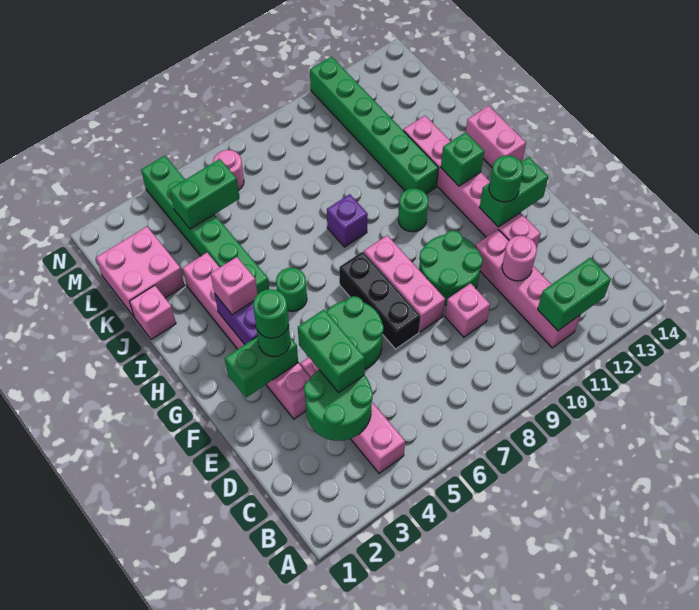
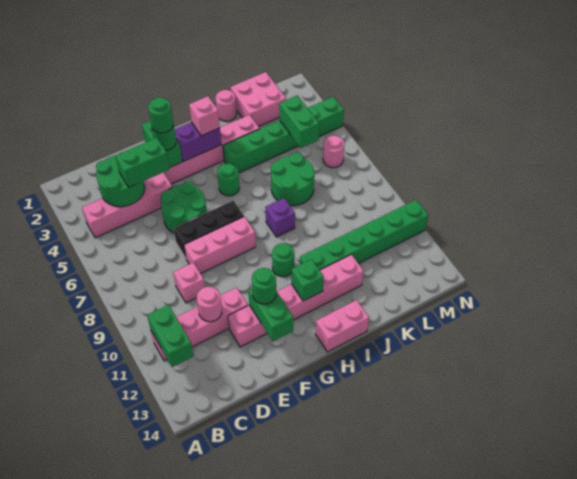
green round brick E9:F10 level 1 -> green round brick J6:K7 level 1
pink brick J1 level 1 -> pink round brick J1 level 1

